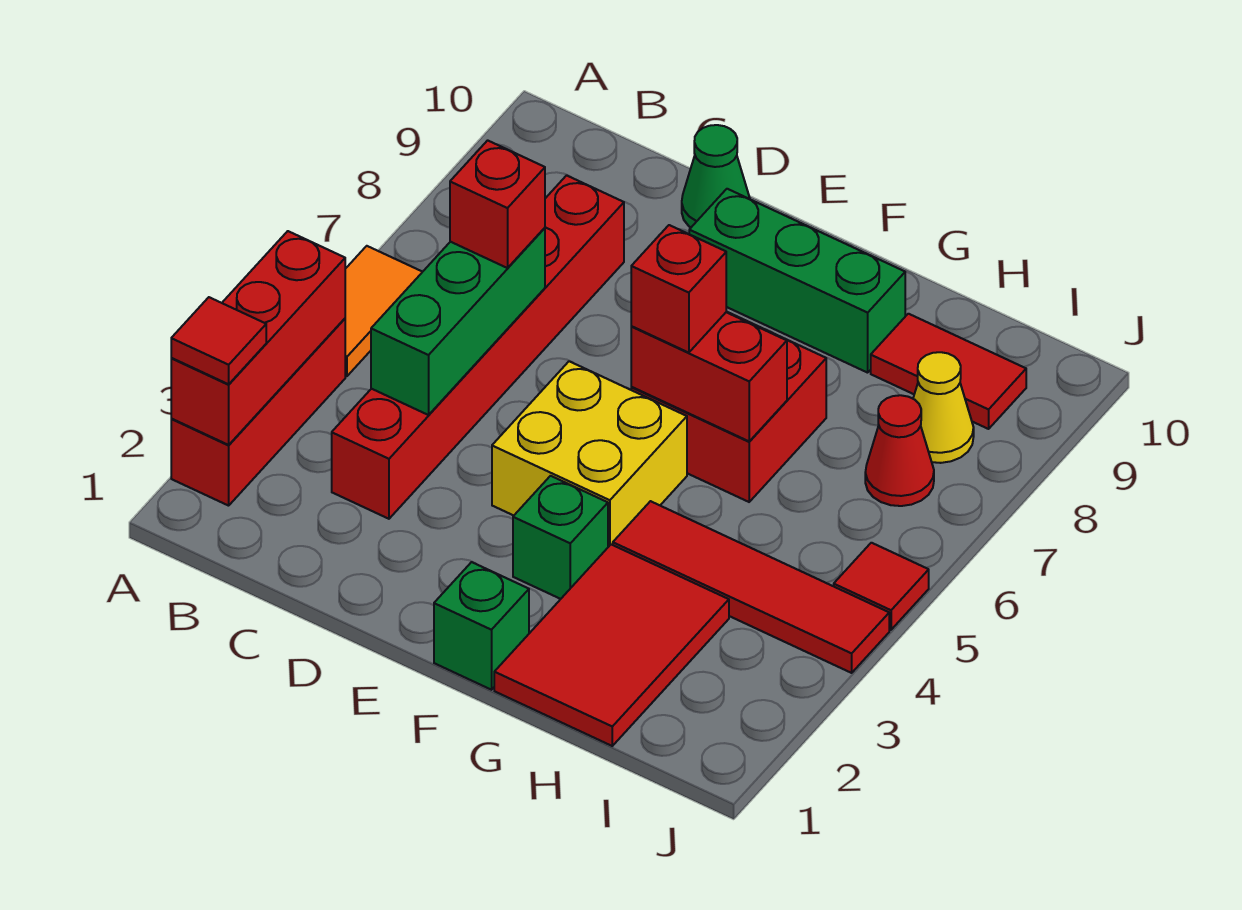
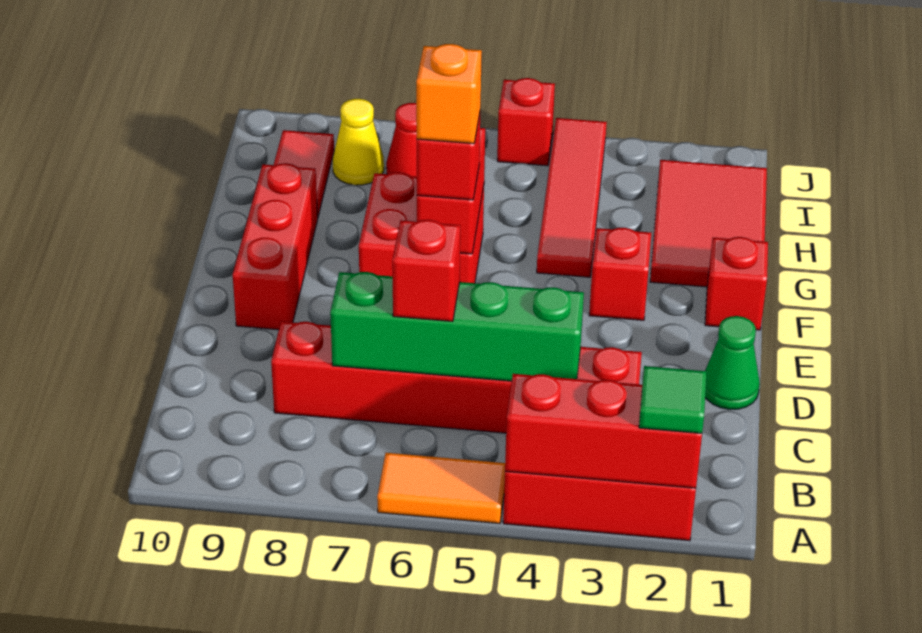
red tile A2 level 3 -> green tile A2 level 3
green brick C4:C6 level 2 -> green brick C4:C7 level 2
green cone D10 level 1 -> green cone D1 level 1
yellow brick E4:F5 level 1 -> none
green brick E9:G9 level 1 -> red brick E9:G9 level 1
green brick F1 level 1 -> red brick F1 level 1
green brick F3 level 1 -> red brick F3 level 1
none -> orange brick F6 level 4
red tile G1:H3 level 1 -> red tile G1:I2 level 1
red tile J5 level 1 -> red brick J5 level 1

